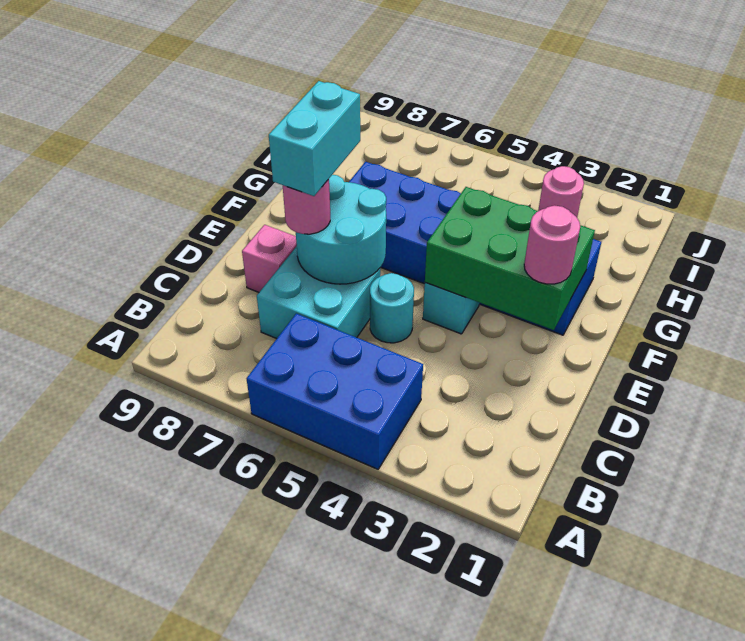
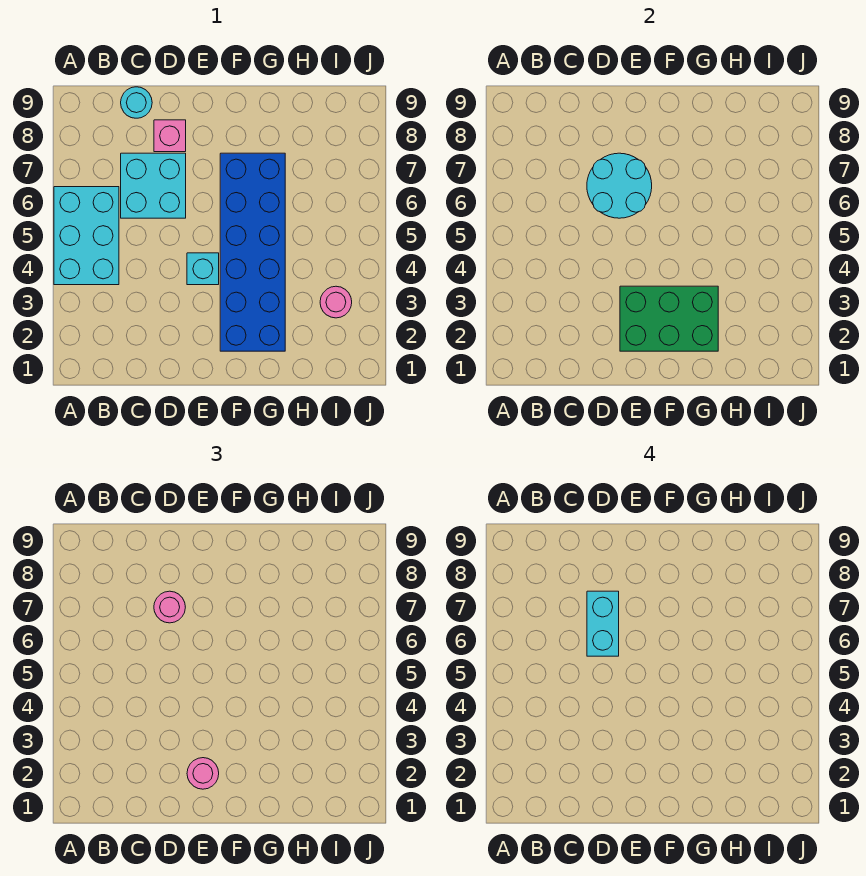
blue brick A4:B6 level 1 -> cyan brick A4:B6 level 1
cyan round brick D5 level 1 -> cyan round brick C9 level 1
cyan brick D7:E7 level 4 -> cyan brick D6:D7 level 4
green brick E2:F4 level 2 -> green brick E2:G3 level 2

